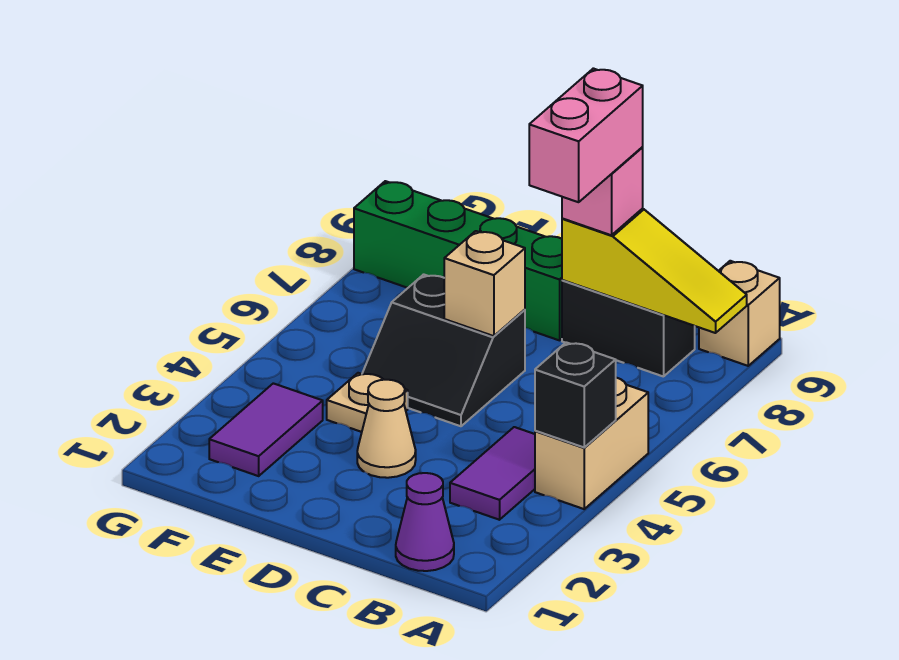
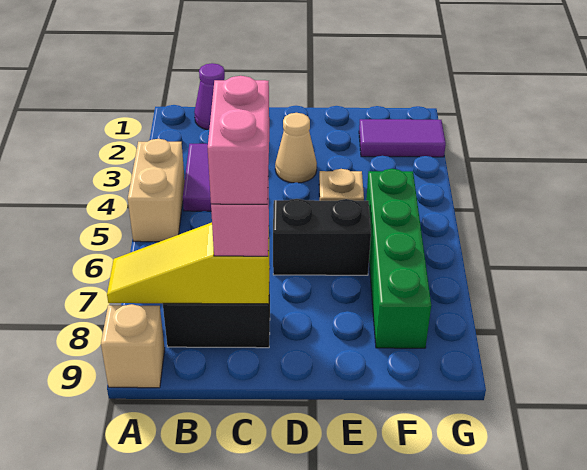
black brick A4 level 2 -> none
tan brick D6 level 2 -> none
green brick D8:G8 level 1 -> green brick F5:F8 level 1
purple tile F2:F3 level 1 -> purple tile F2:G2 level 1

